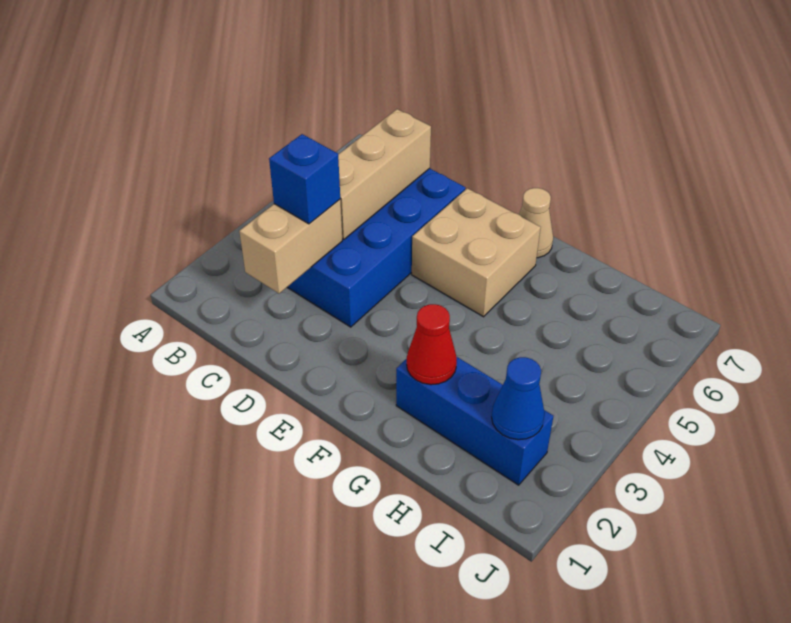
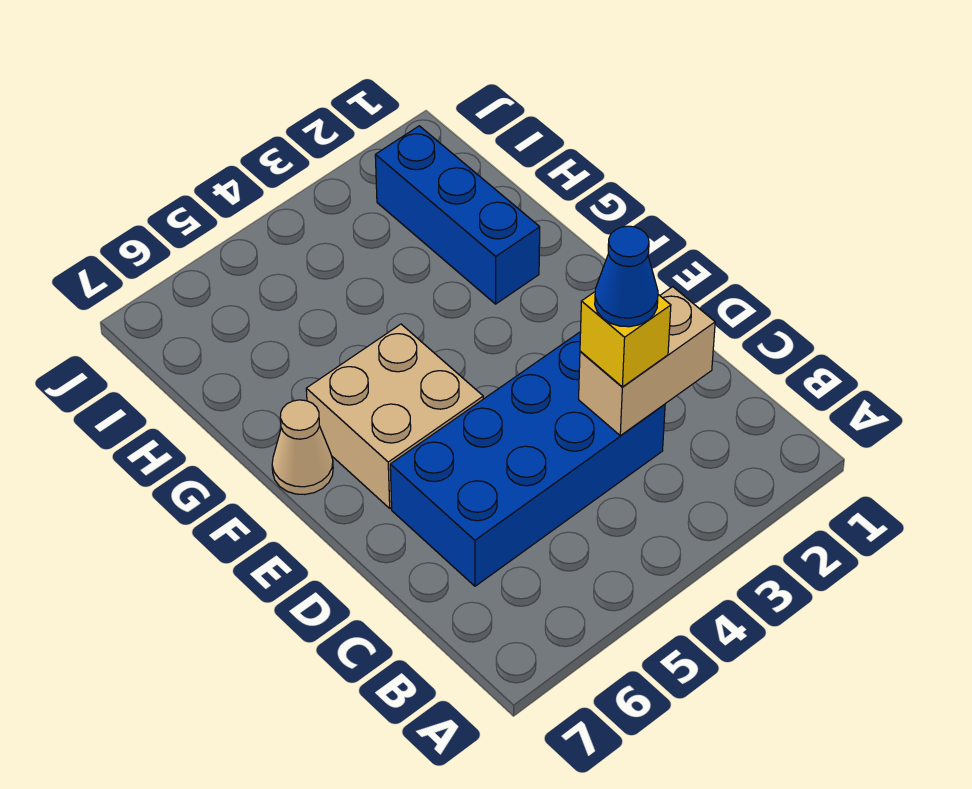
blue brick C3 level 3 -> yellow brick C3 level 3
tan brick C4:C6 level 2 -> none
red cone G2 level 2 -> none
blue cone I2 level 2 -> blue cone C3 level 4

